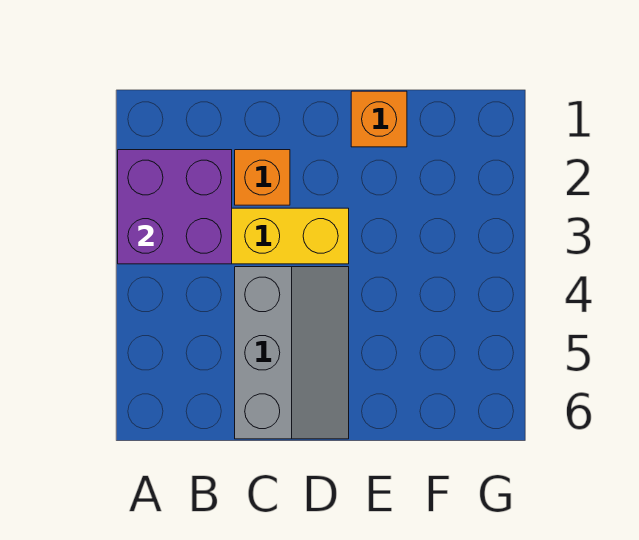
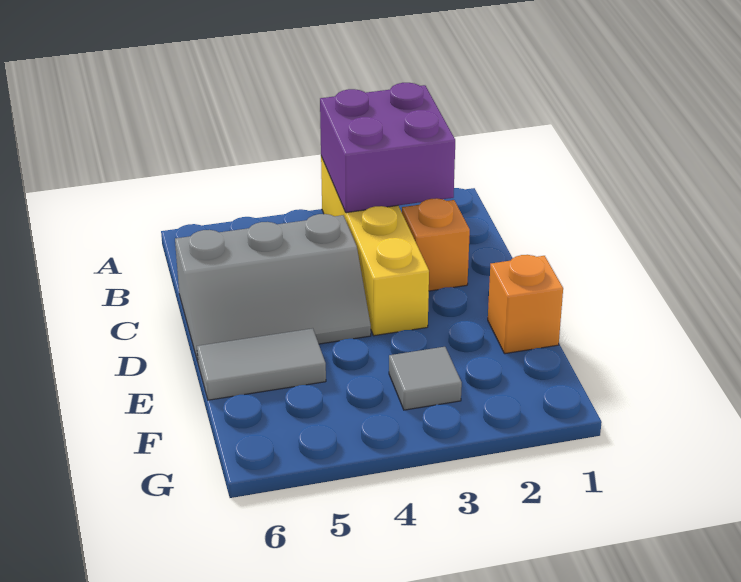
none -> grey tile E5:E6 level 1
none -> grey tile F3 level 1

